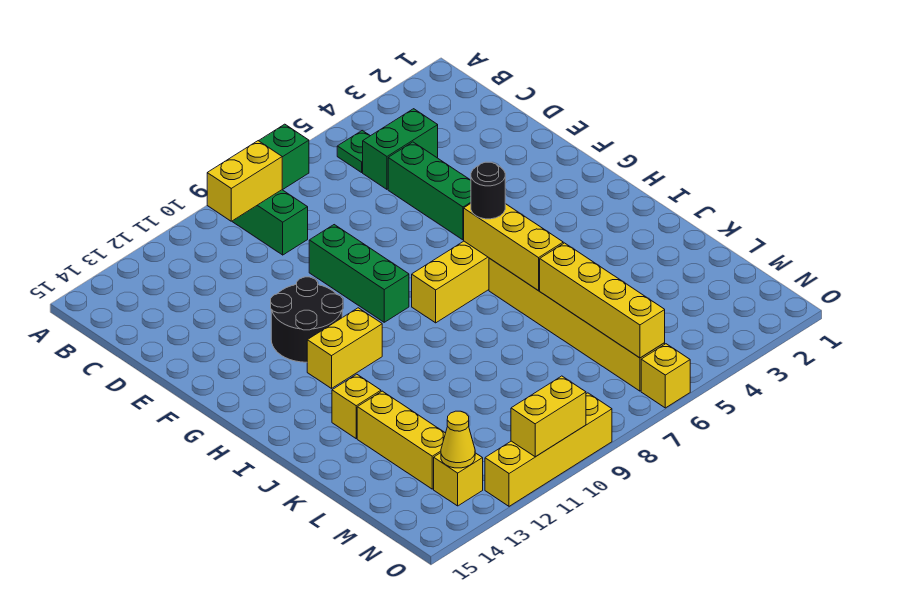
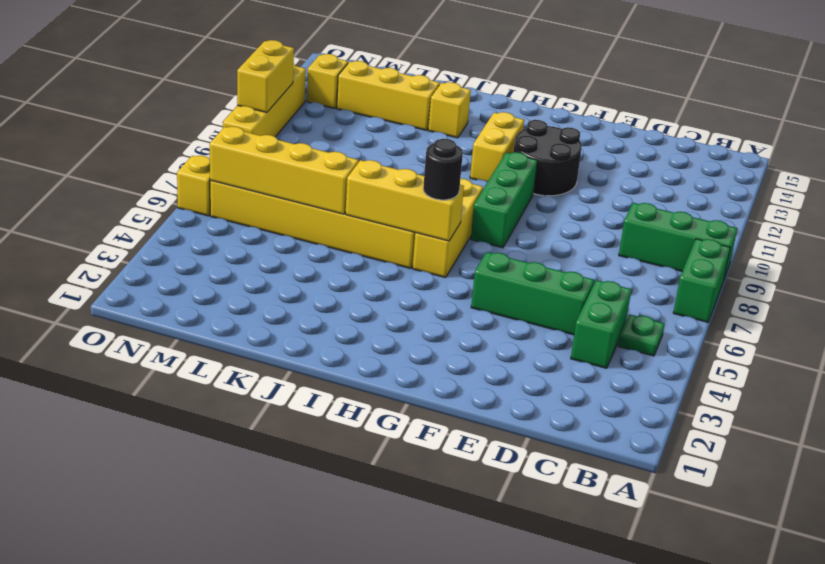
yellow brick B9:B10 level 2 -> none
green brick E9:G9 level 1 -> green brick G8:G10 level 1
yellow cone N13 level 2 -> none

